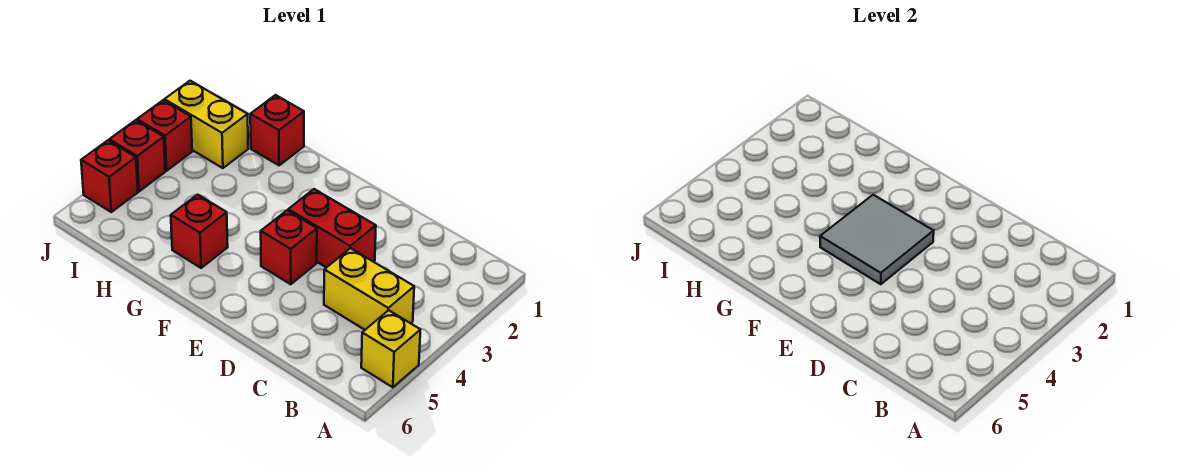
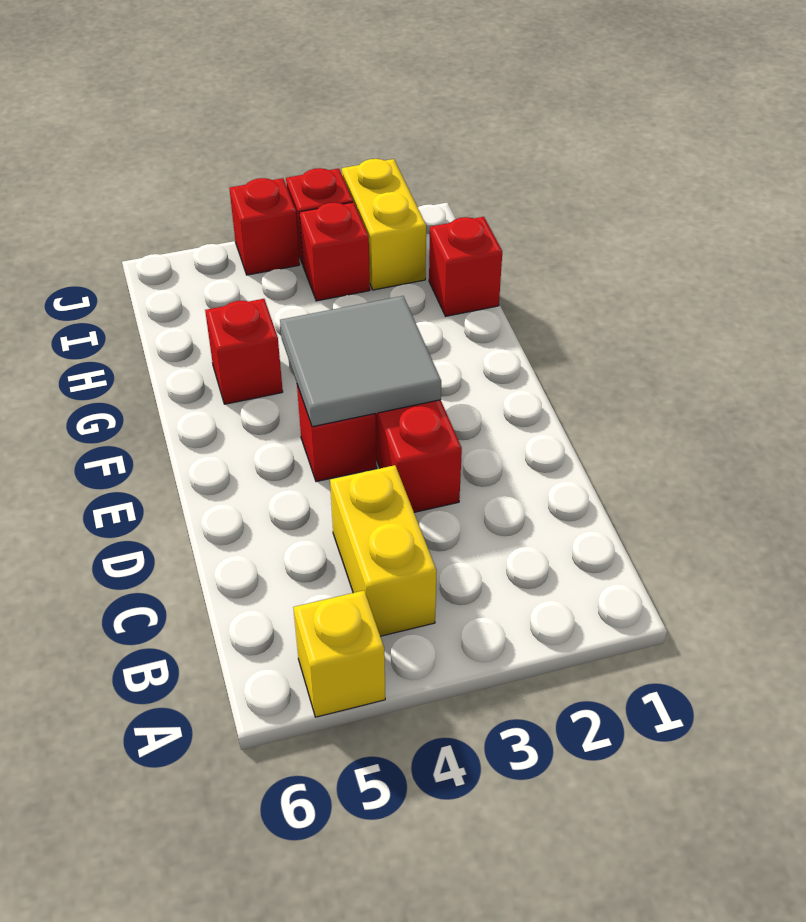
red brick J5 level 1 -> red brick I3 level 1

